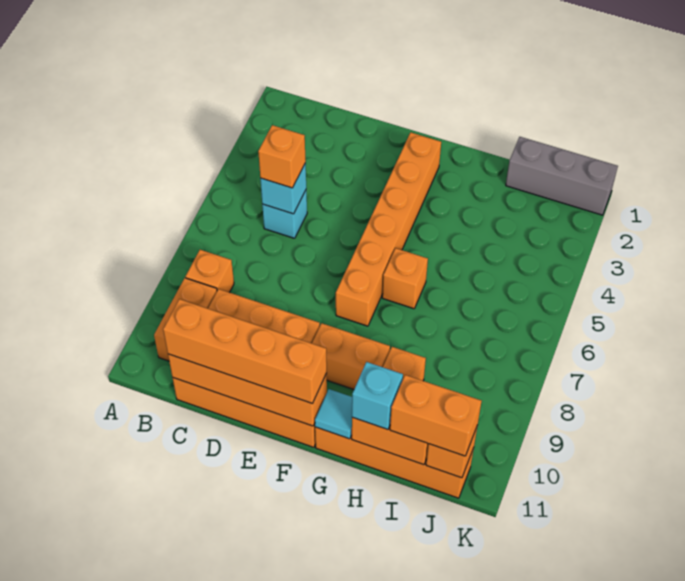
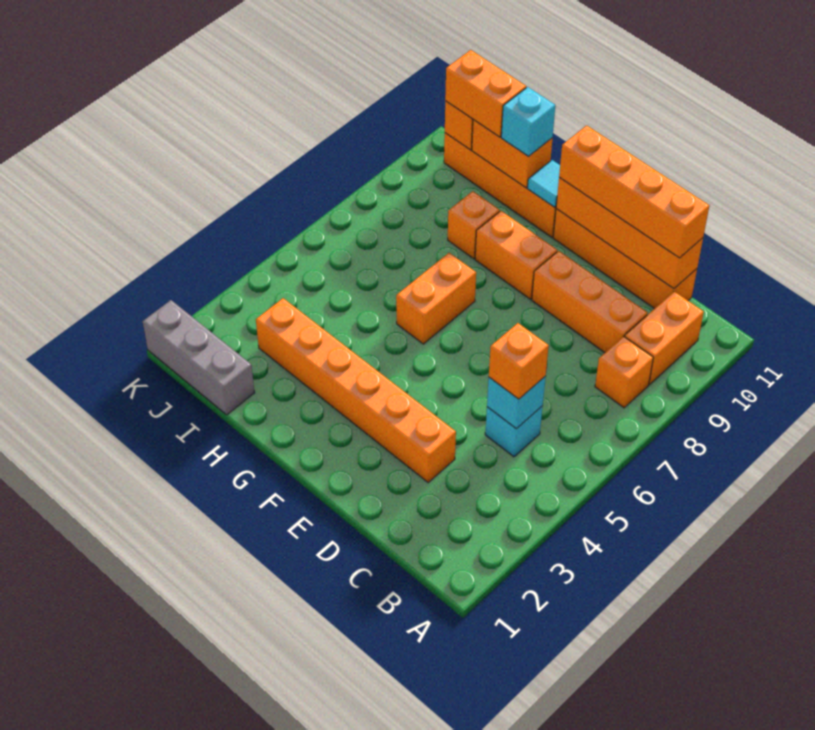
orange brick F2:F7 level 1 -> orange brick D3:I3 level 1
orange brick G6 level 1 -> orange brick G6:G7 level 1

